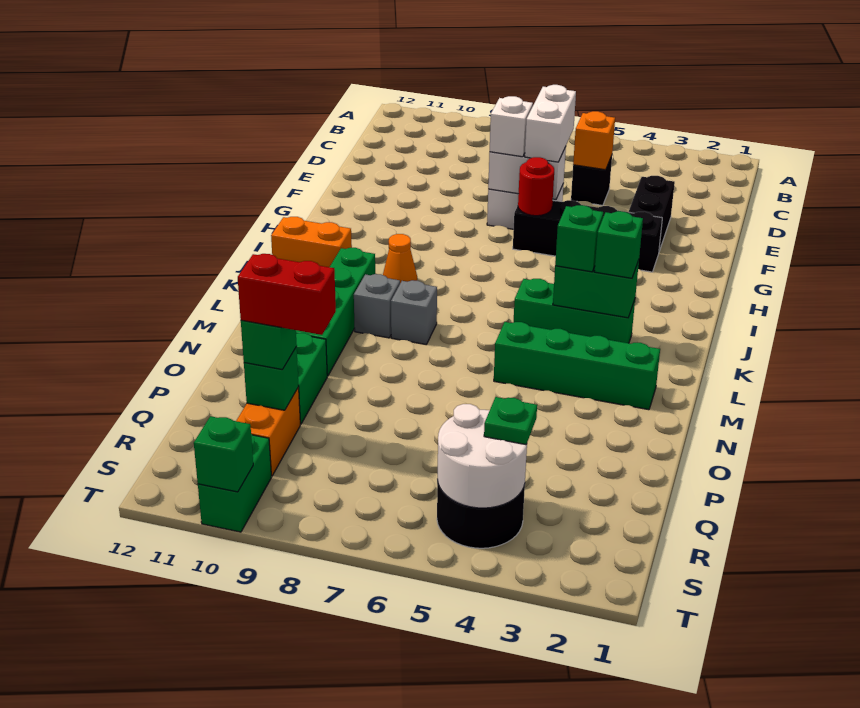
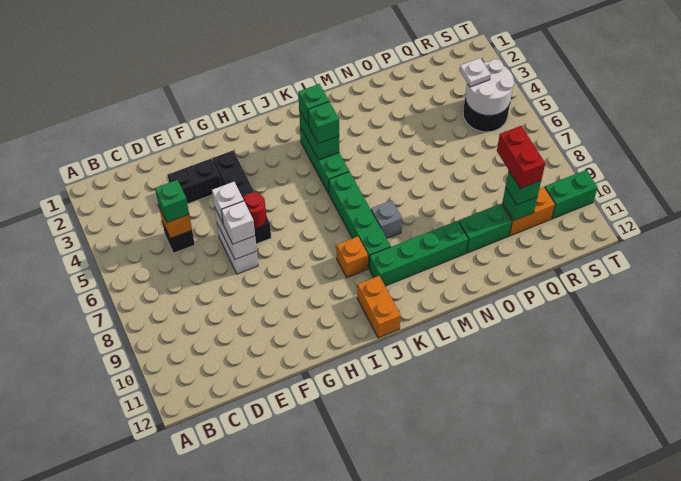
white brick E6:F6 level 3 -> white brick F6 level 3
orange cone J9 level 1 -> orange brick J9 level 1
grey brick L9 level 1 -> none
green brick M2:M5 level 1 -> green brick K6:K9 level 1
green plate R4 level 3 -> white plate R4 level 3
green brick T10 level 2 -> green brick D5 level 3

